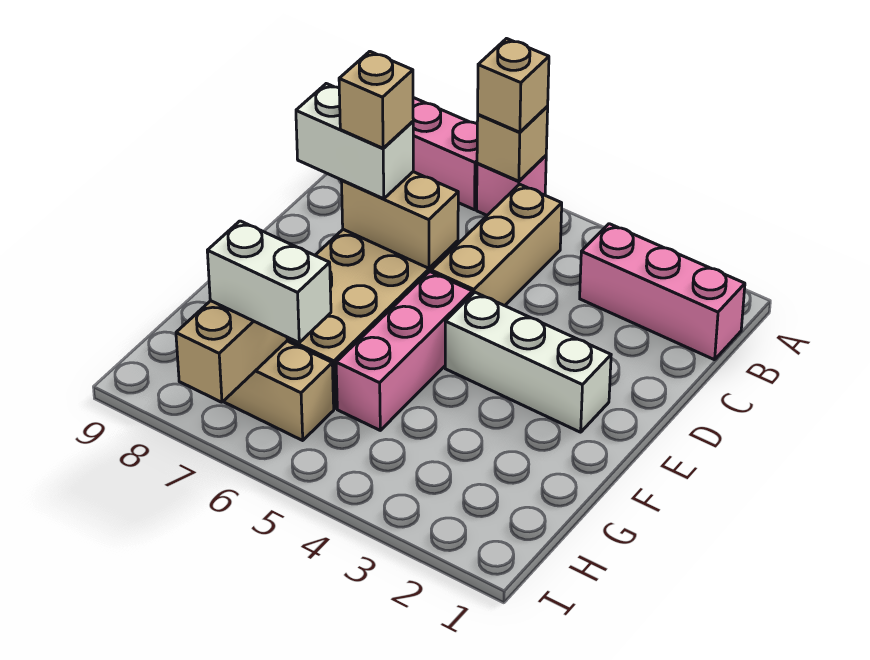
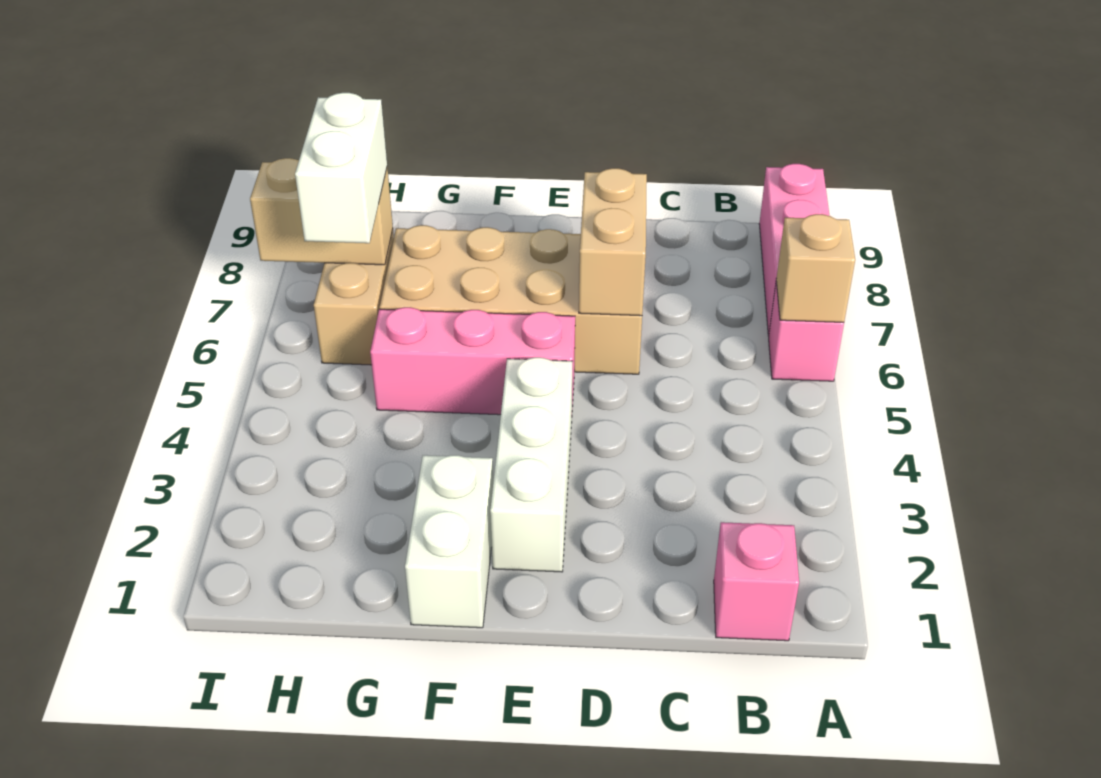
tan brick A6 level 3 -> none
pink brick B1:B3 level 1 -> pink brick B1 level 1
tan brick B5:D5 level 1 -> none
white brick D7:D8 level 3 -> white brick F1:F2 level 1
tan brick D7 level 4 -> none

